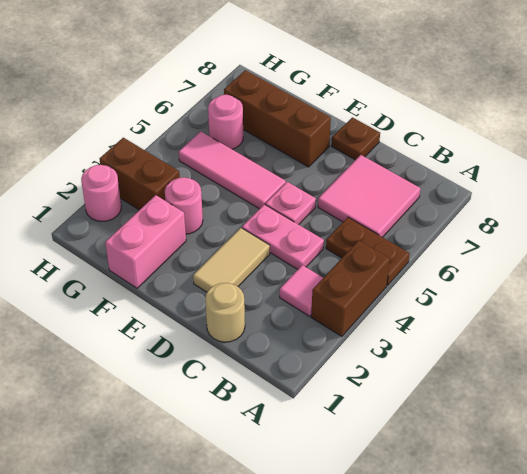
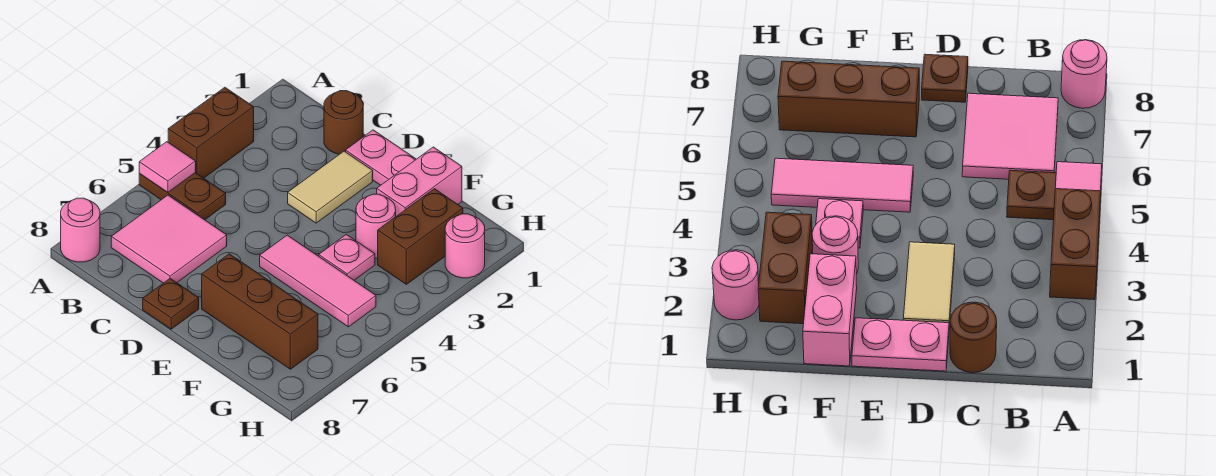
pink tile B3 level 1 -> pink tile A5 level 2
tan round brick C1 level 1 -> brown round brick C1 level 1
pink plate C4:D4 level 1 -> pink plate D1:E1 level 1
pink plate D5 level 1 -> pink plate F4 level 1
brown brick G3:H3 level 1 -> brown brick G2:G3 level 1
pink round brick G6 level 1 -> pink round brick A8 level 1

